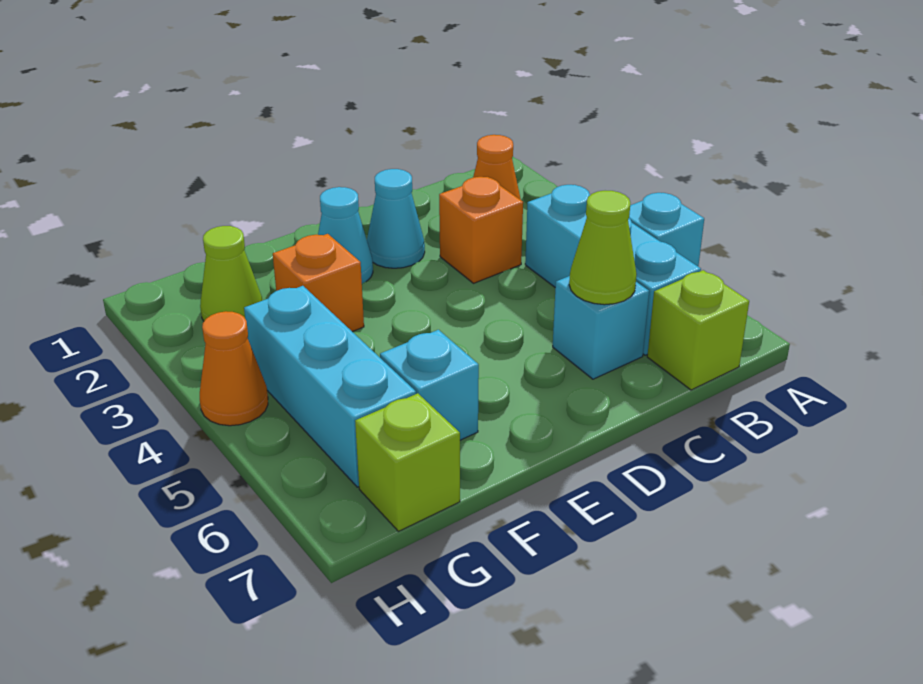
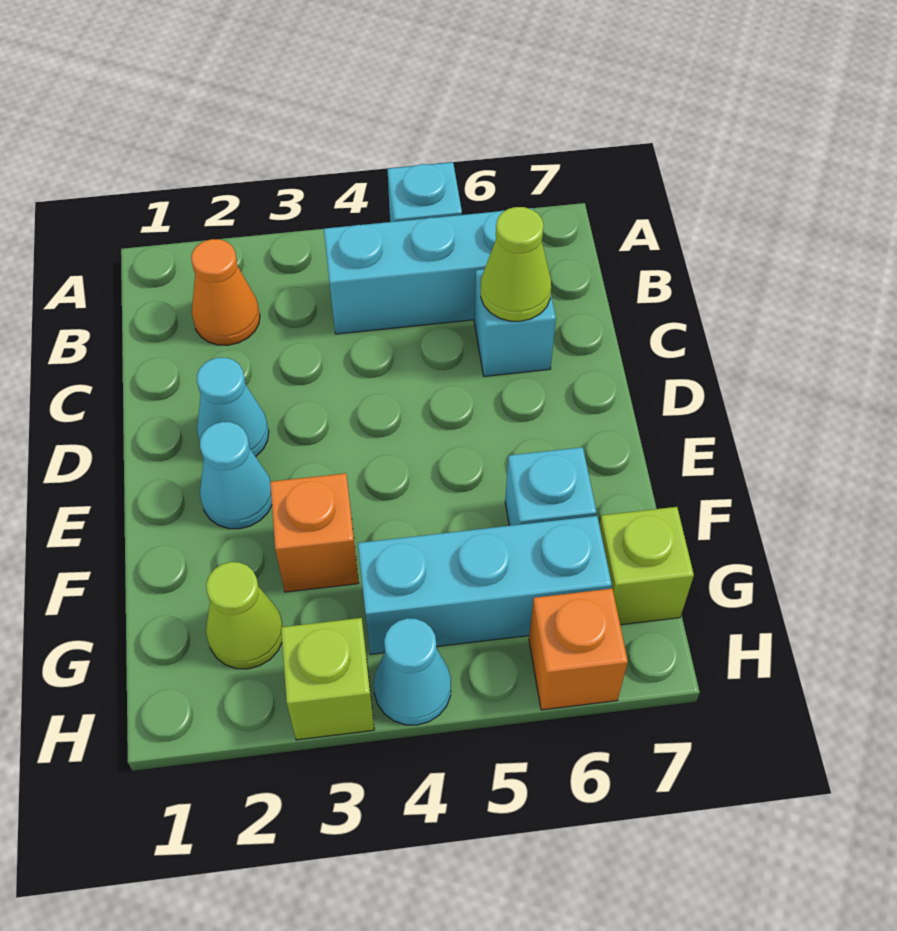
lime brick B7 level 1 -> lime brick H3 level 1
orange brick C3 level 1 -> orange brick H6 level 1
orange cone H4 level 1 -> cyan cone H4 level 1

